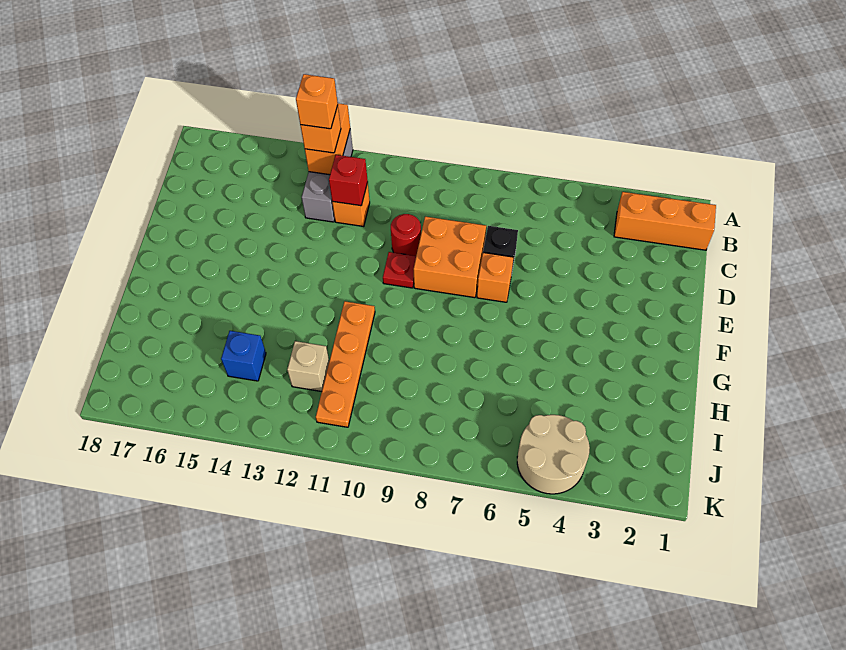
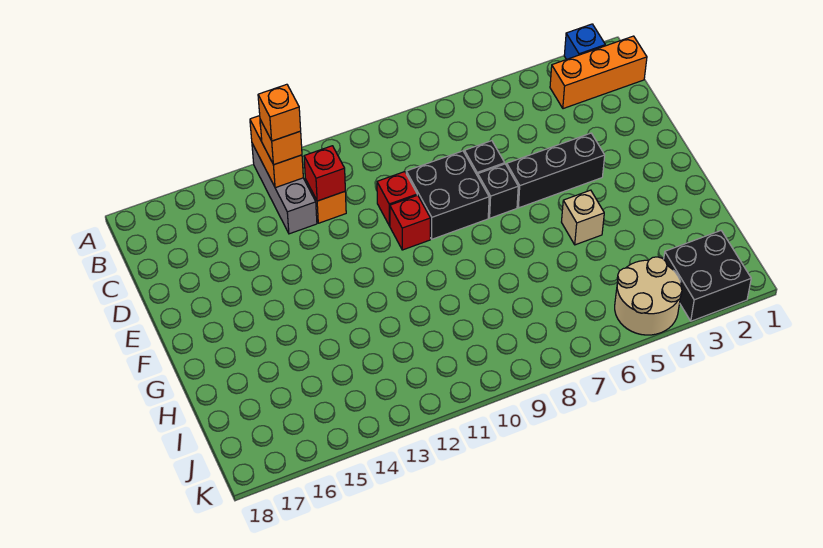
orange brick D8:E9 level 1 -> black brick D8:E9 level 1
red round brick D10 level 1 -> red brick D10 level 1
none -> black brick E4:E6 level 1
orange brick E7 level 1 -> black brick E7 level 1
red plate E10 level 1 -> red brick E10 level 1
orange plate G11:J11 level 1 -> none
tan brick I12 level 1 -> tan brick G5 level 1
blue brick I14 level 1 -> blue brick A2 level 1
none -> black brick J2:K3 level 1

